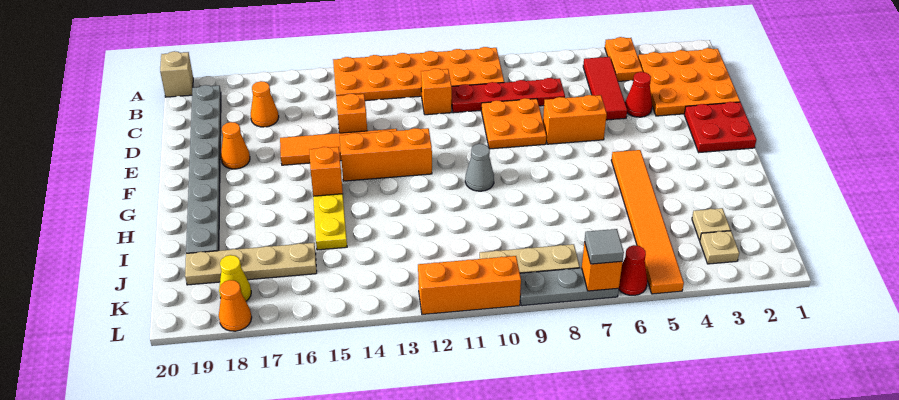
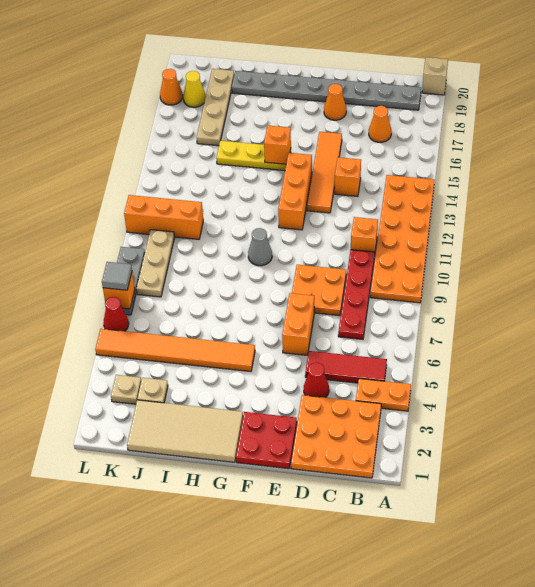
none -> tan tile G1:J2 level 1
orange brick L10:L12 level 1 -> orange brick J11:L11 level 1

